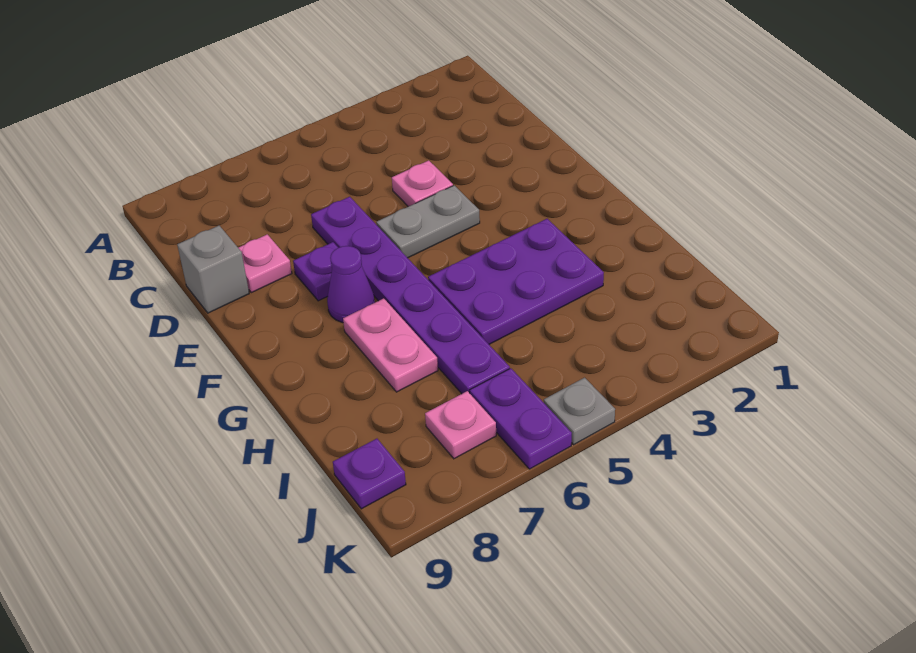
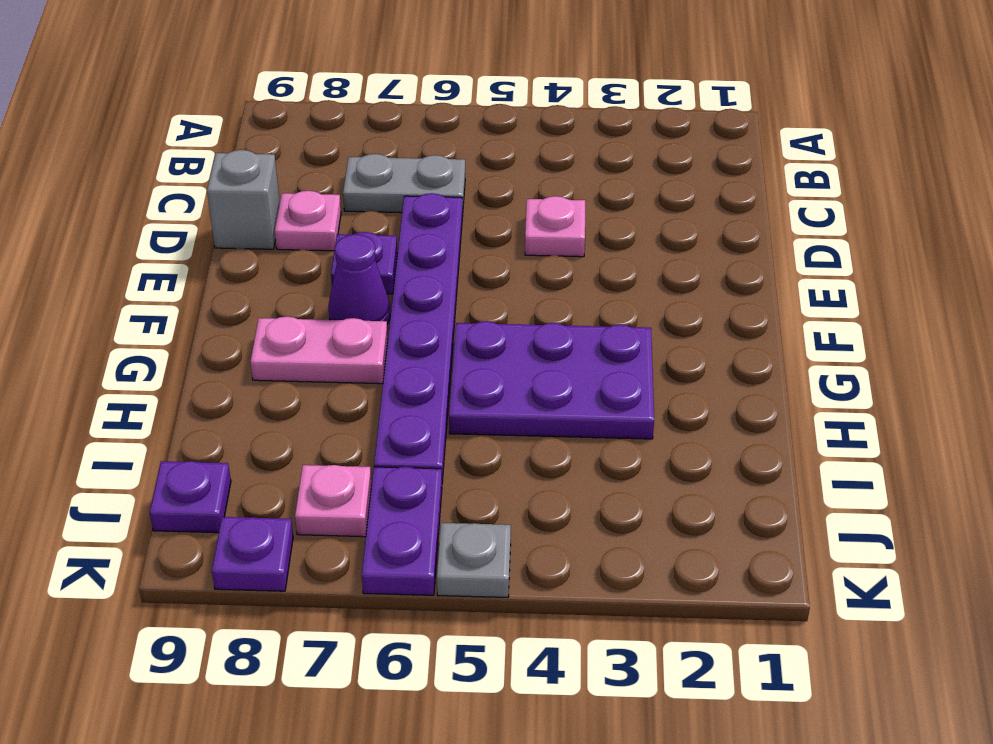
grey plate E4:E5 level 1 -> grey plate C6:C7 level 1
pink plate G7:H7 level 1 -> pink plate G7:G8 level 1
none -> purple plate K8 level 1

